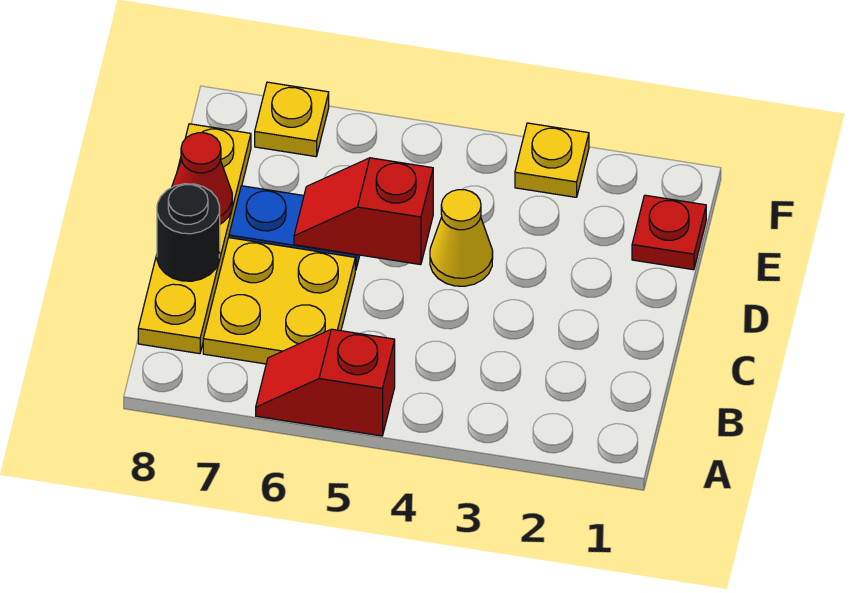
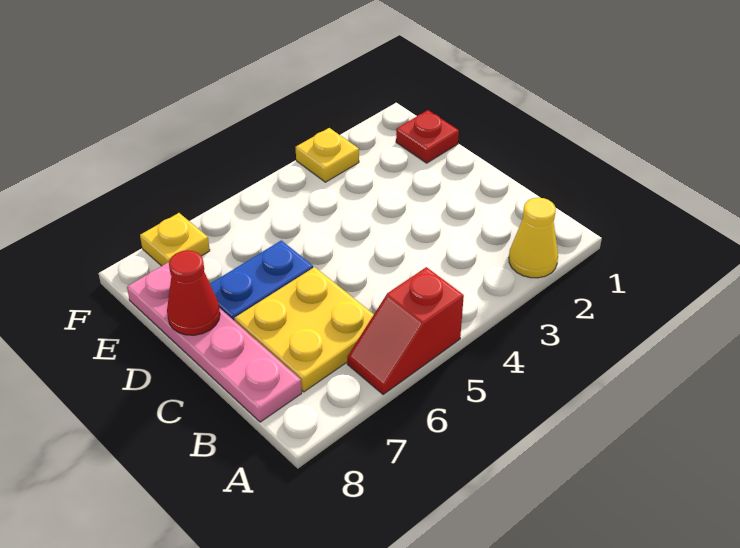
yellow plate B8:E8 level 1 -> pink plate B8:E8 level 1
black round brick C8 level 2 -> none
yellow cone D4 level 1 -> yellow cone A2 level 1
red slope D5:D6 level 2 top 5 -> none

